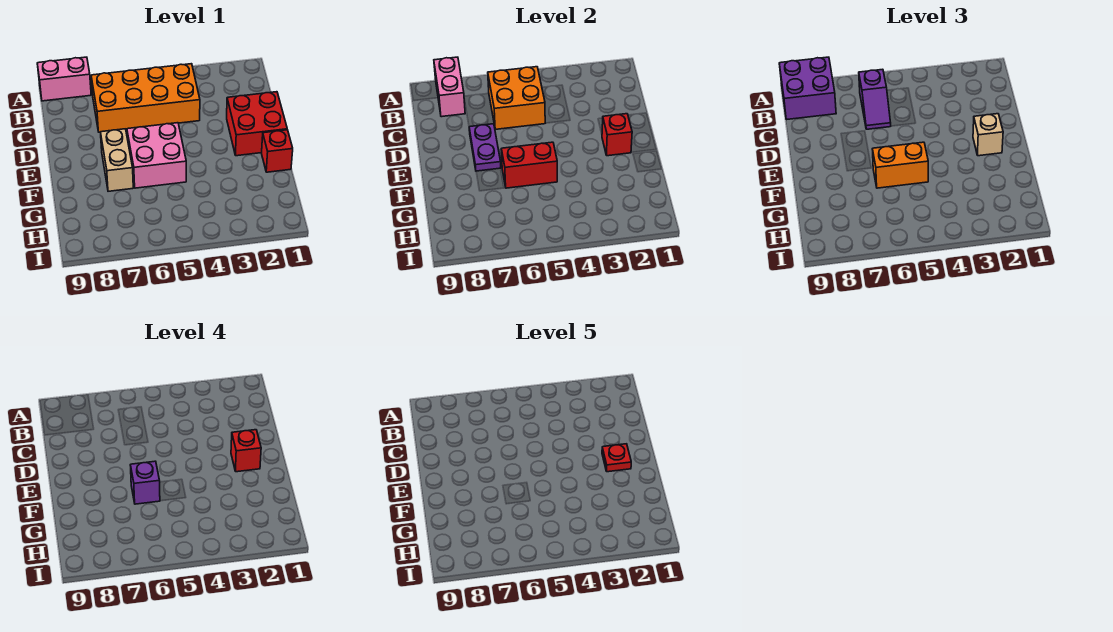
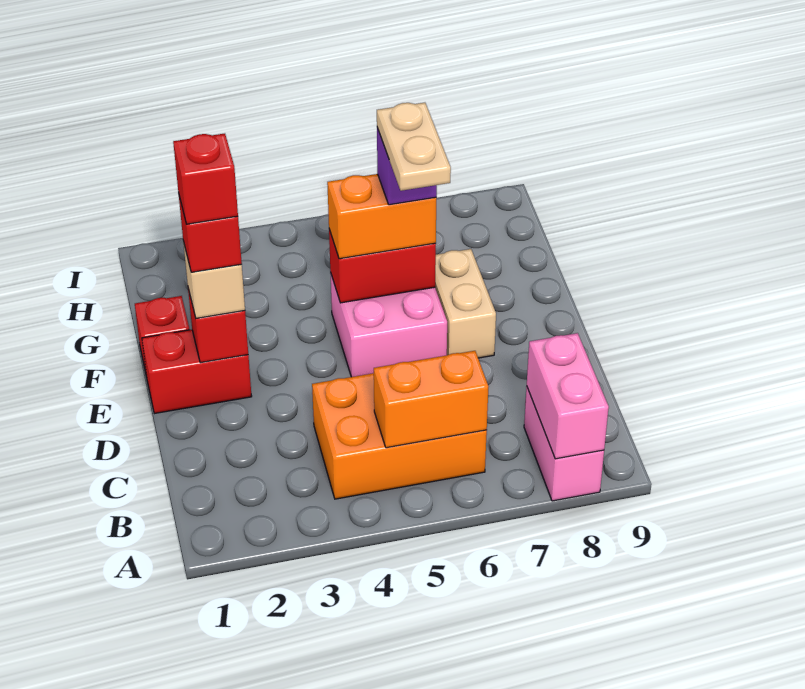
pink brick A8:A9 level 1 -> pink brick A8:B8 level 1
purple brick A8:B9 level 3 -> none
orange brick B4:C7 level 1 -> orange brick B4:C6 level 1
orange brick B5:C6 level 2 -> orange brick B5:B6 level 2
purple slope B6:C6 level 3 top B -> none
red brick D1:E2 level 1 -> red brick E1:E2 level 1
purple plate D7:E7 level 2 -> none
red plate E2 level 5 -> red brick E2 level 5
none -> tan plate E6:F6 level 5

